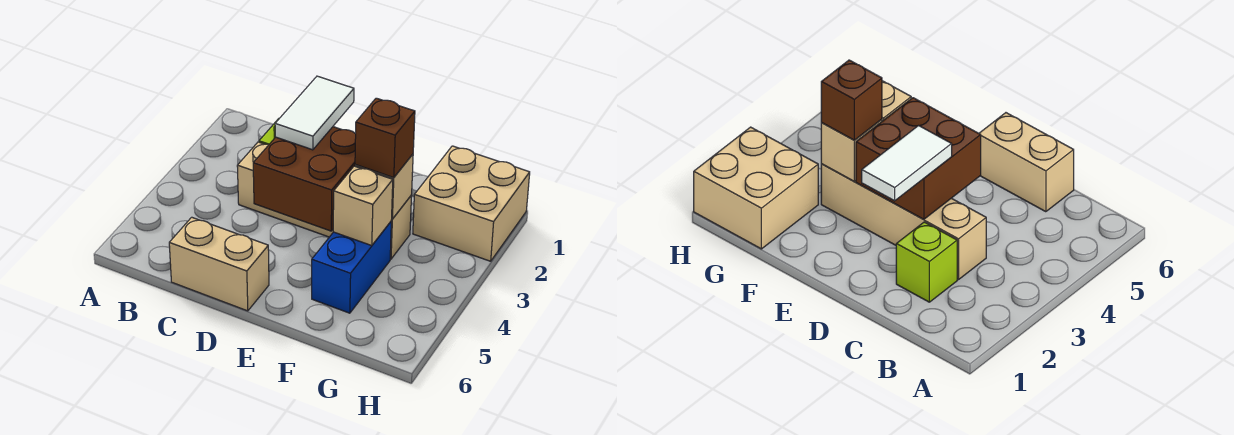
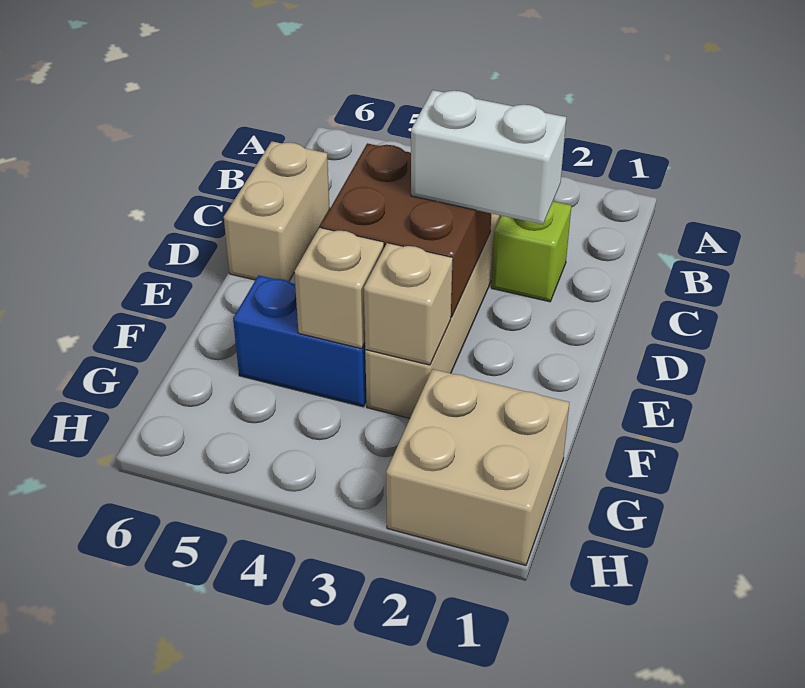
white tile D2:D3 level 3 -> white brick D2:D3 level 3
brown brick F3 level 3 -> none

